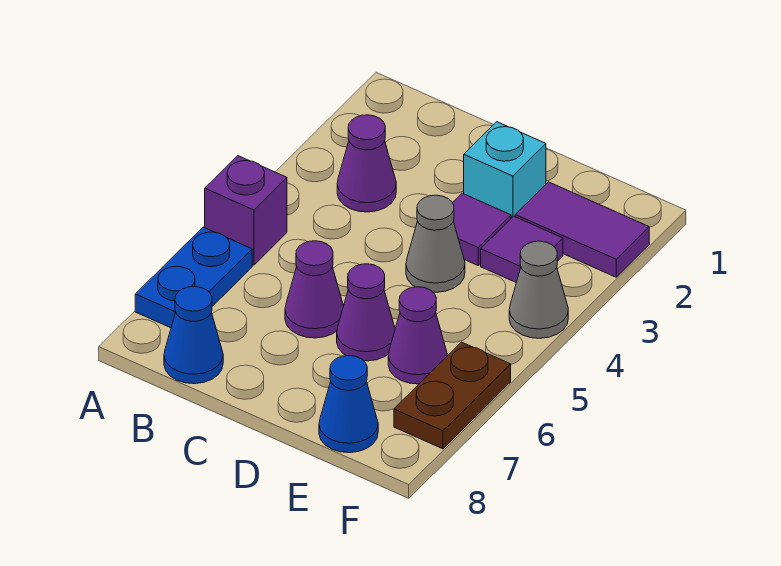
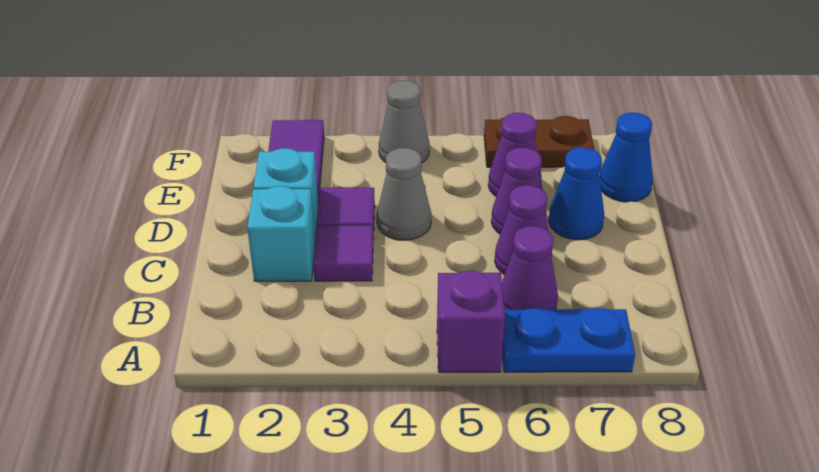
purple cone B3 level 1 -> purple cone B6 level 1
blue cone B8 level 1 -> blue cone D7 level 1
none -> cyan brick C2 level 1
purple tile E3 level 1 -> purple tile C3 level 1

